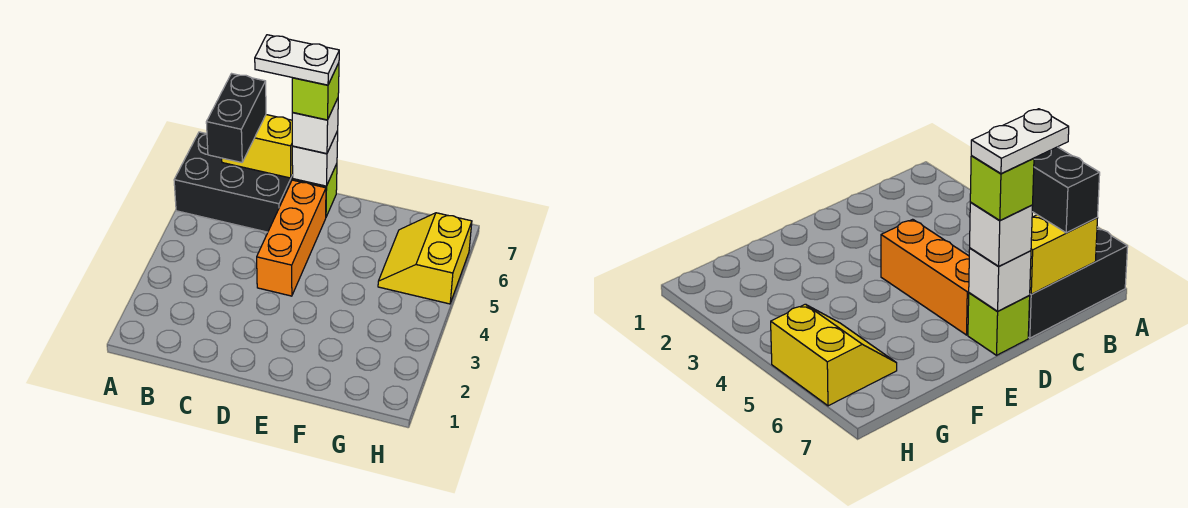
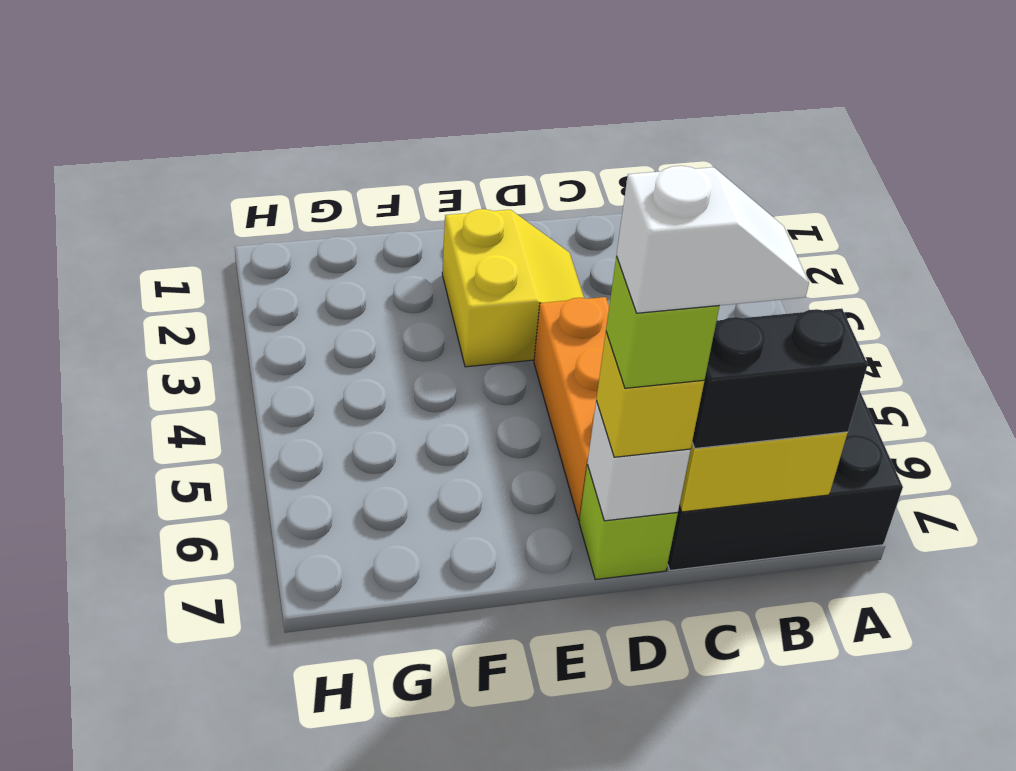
black brick B6:B7 level 3 -> black brick B7:C7 level 3
white plate C7:D7 level 5 -> white slope C7:D7 level 5 top D
white brick D7 level 3 -> yellow brick D7 level 3
yellow slope G5:H6 level 1 top H -> yellow slope D2:E3 level 1 top E

